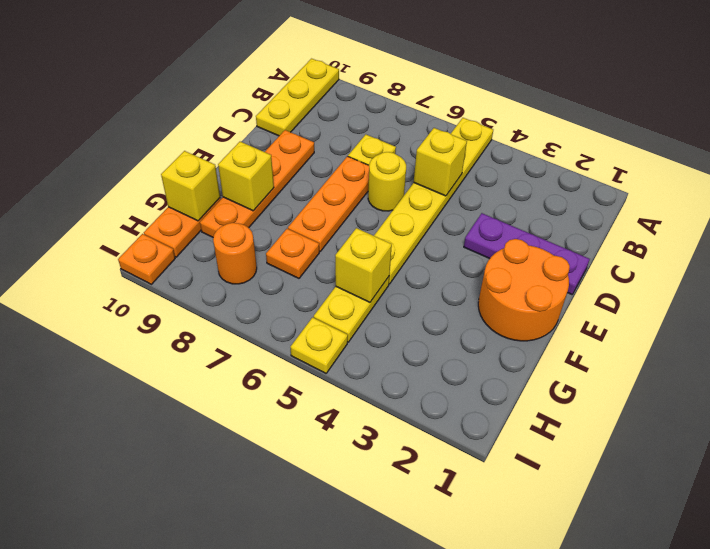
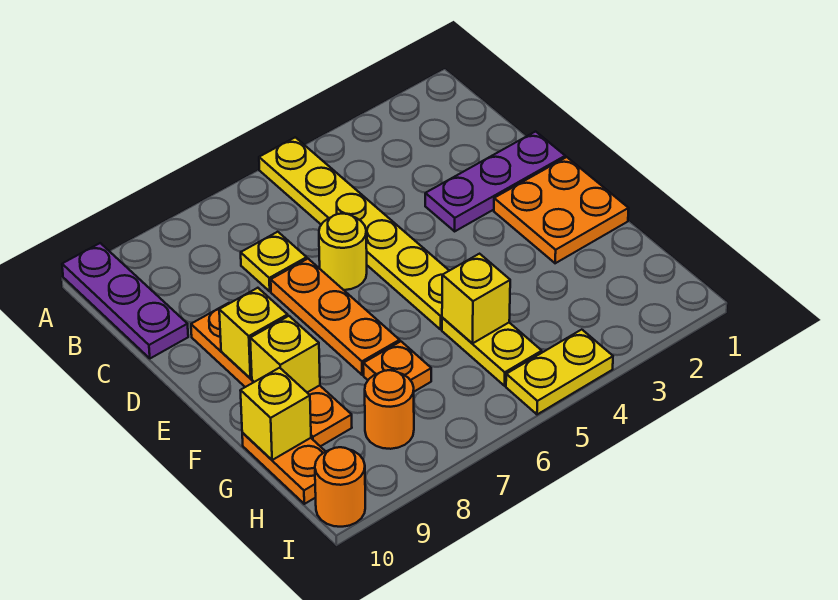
yellow plate A10:C10 level 1 -> purple plate A10:C10 level 1
yellow brick C5 level 2 -> yellow brick E9 level 2
orange round brick E1:F2 level 1 -> orange plate E1:F2 level 1
yellow plate I5 level 1 -> yellow plate I4:I5 level 1
orange plate I10 level 1 -> orange round brick I10 level 1

